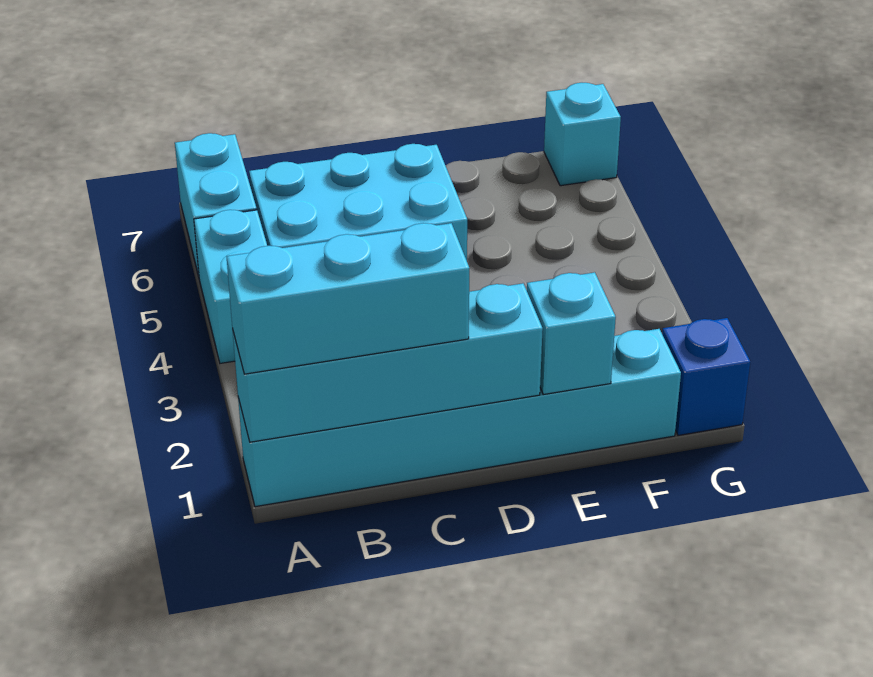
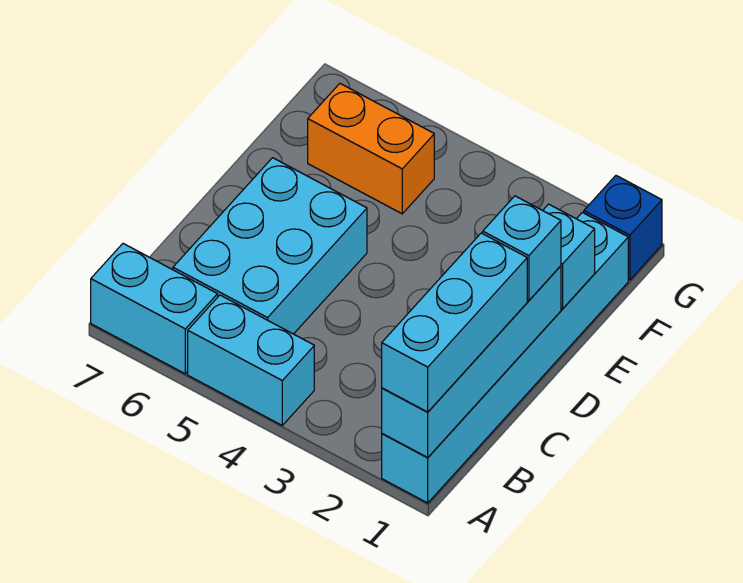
none -> orange brick F5:F6 level 1
cyan brick G7 level 1 -> cyan brick D1 level 3

